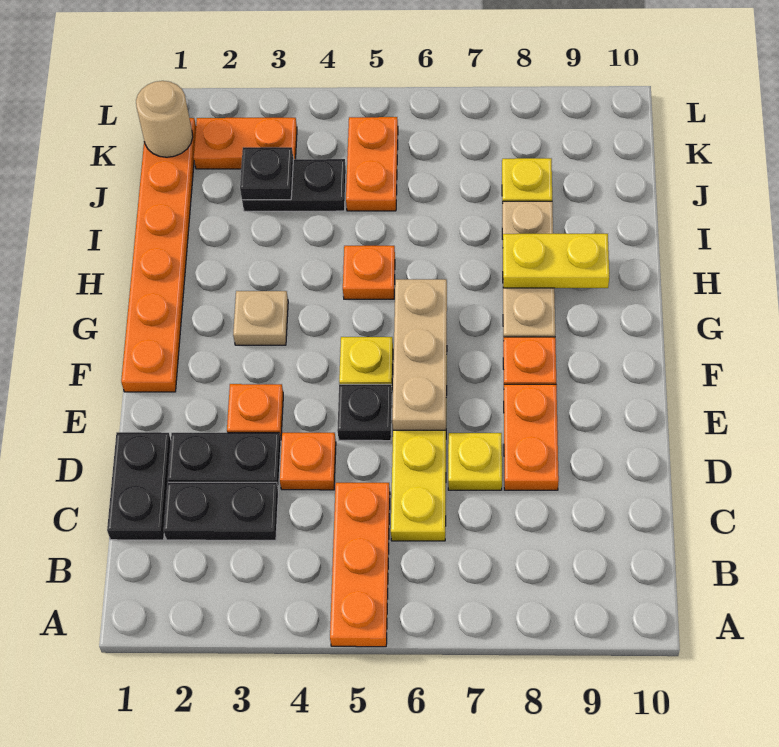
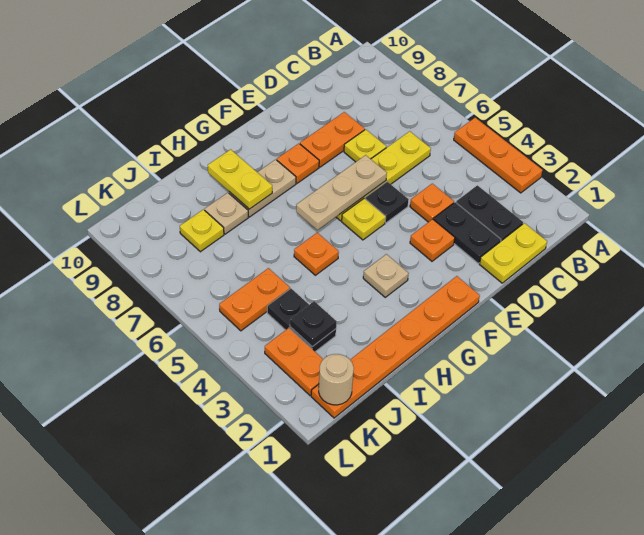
orange plate A5:C5 level 1 -> orange plate A3:A5 level 1
black plate C1:D1 level 1 -> yellow plate C1:D1 level 1

